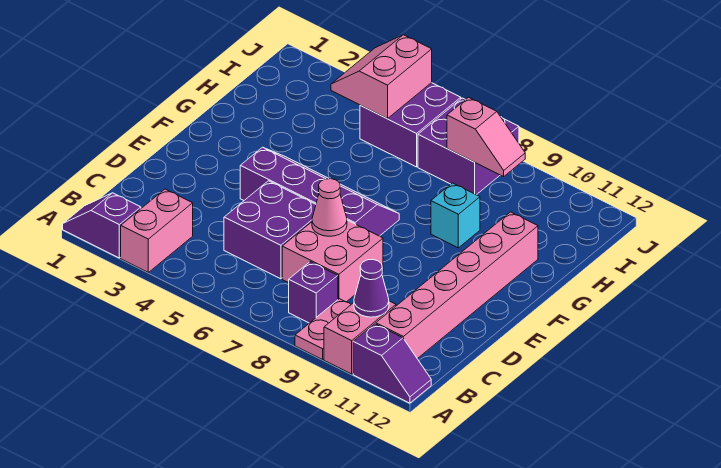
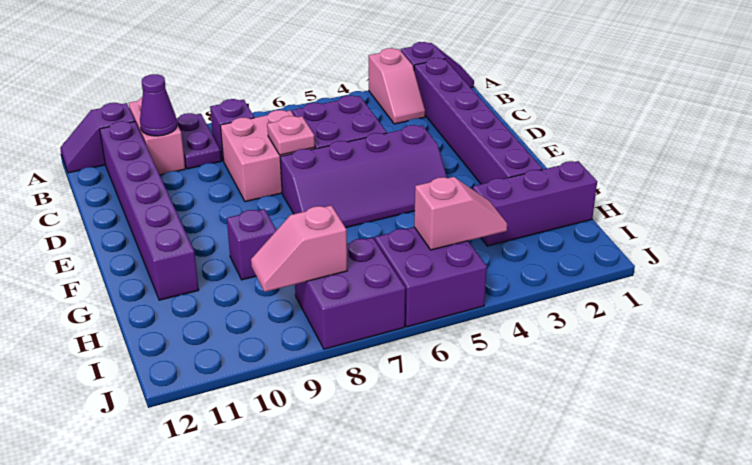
pink brick A3:B3 level 1 -> pink slope A3:B3 level 1 top A
pink plate A9:B9 level 1 -> purple plate A9:B9 level 1
none -> purple brick B2:G2 level 1
pink brick B11:G11 level 1 -> purple brick B11:G11 level 1
pink cone D7 level 2 -> pink plate D7 level 2
cyan brick G9 level 1 -> purple brick G9 level 1
none -> purple brick H1:H3 level 1
pink slope I4:J5 level 2 top 5 -> pink slope I4:I5 level 2 top 5

